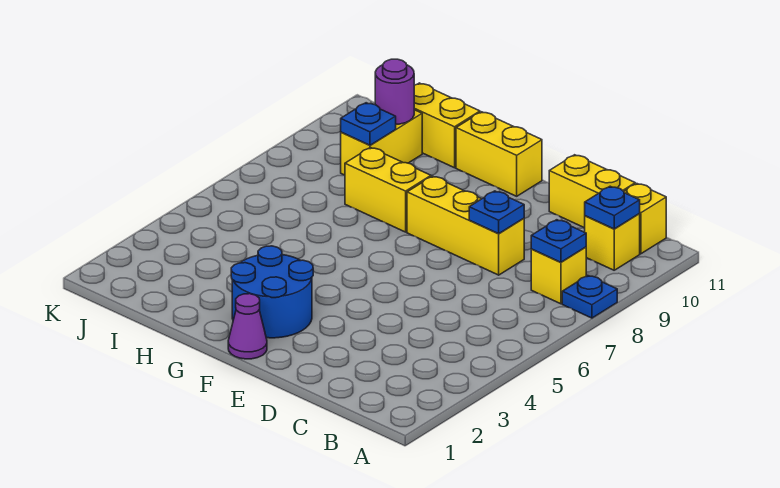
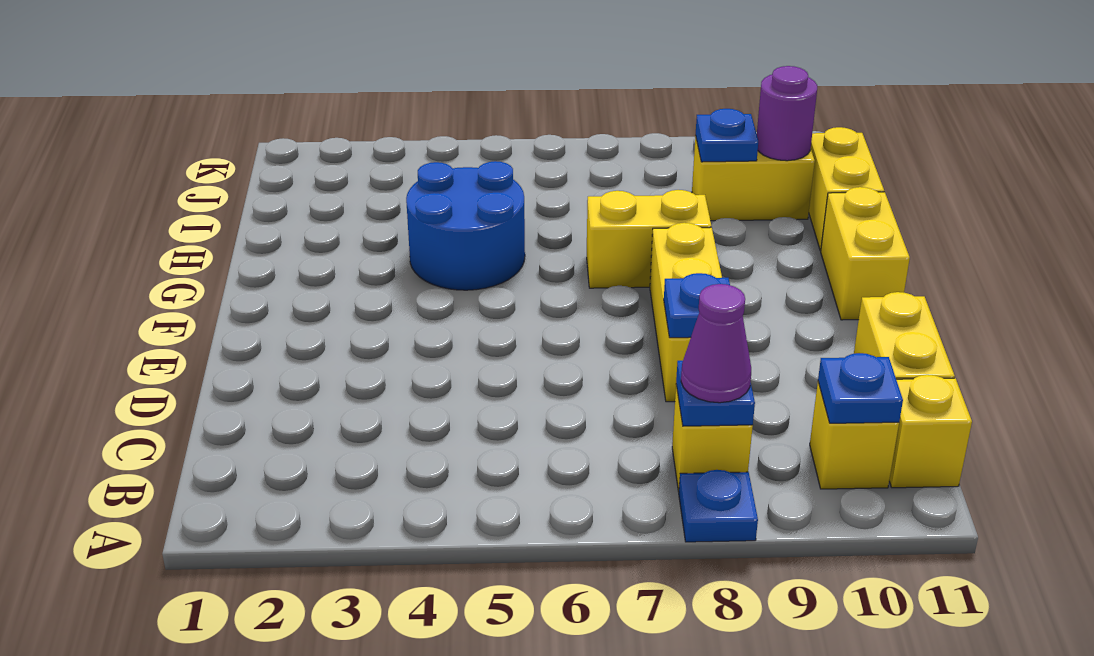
purple cone F1 level 1 -> purple cone B8 level 3
blue round brick F2:G3 level 1 -> blue round brick G4:H5 level 1
yellow brick G8:H8 level 1 -> yellow brick G7:G8 level 1

